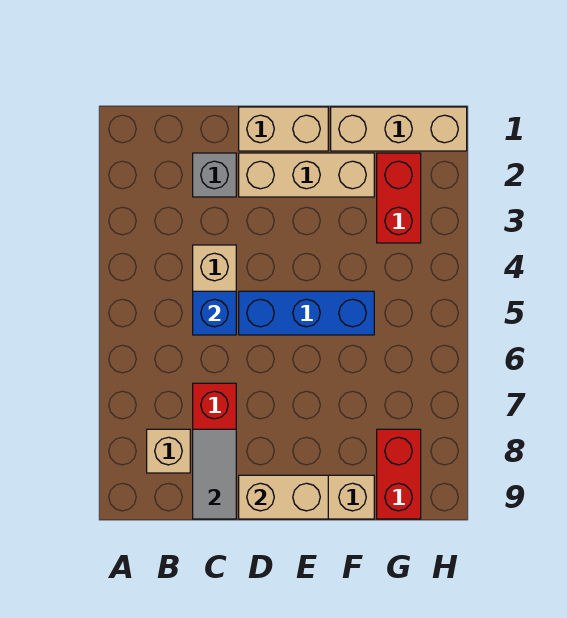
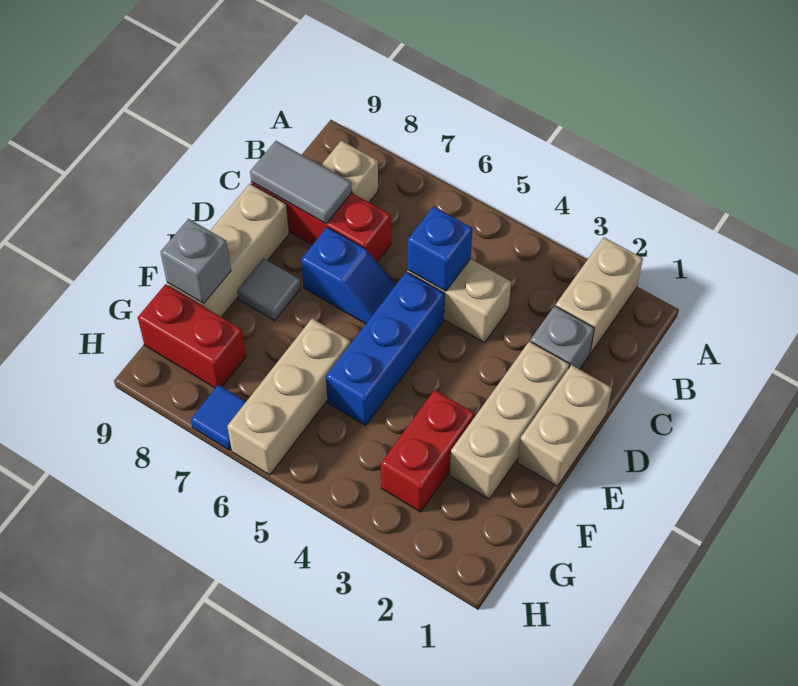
none -> blue slope D6:D7 level 1 top 7
tan brick D9:E9 level 2 -> tan brick A2:B2 level 1
none -> grey tile E8 level 1
tan brick F1:H1 level 1 -> tan brick F6:H6 level 1
none -> grey brick F9 level 2
red brick G2:G3 level 1 -> red brick F3:G3 level 1
none -> blue tile H7 level 1

